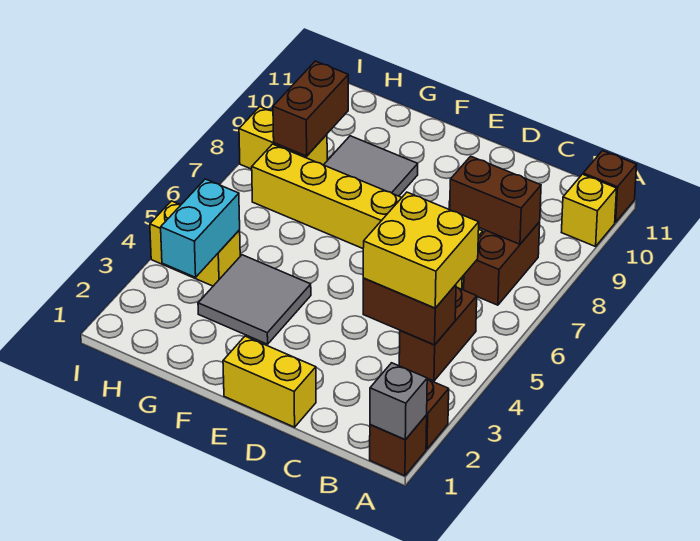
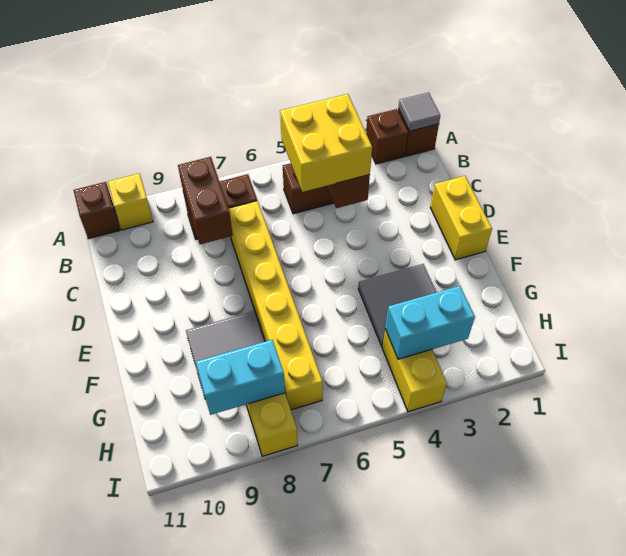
grey brick A1 level 2 -> grey tile A1 level 2
brown brick H8:H9 level 2 -> cyan brick H8:H9 level 2

